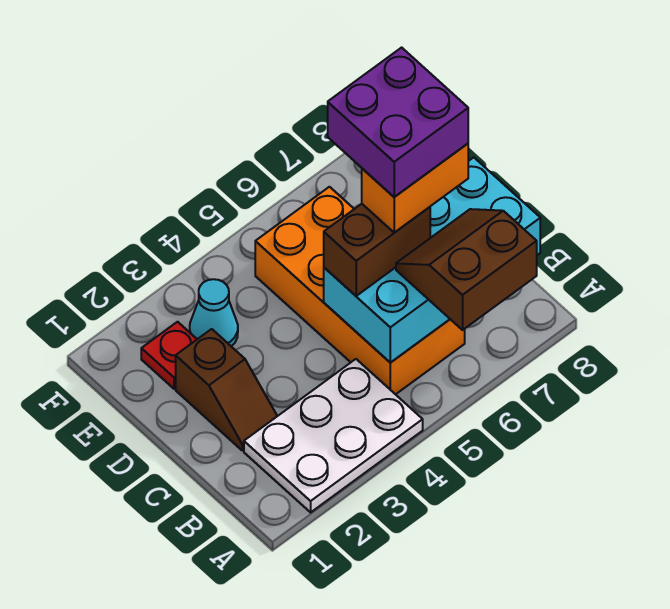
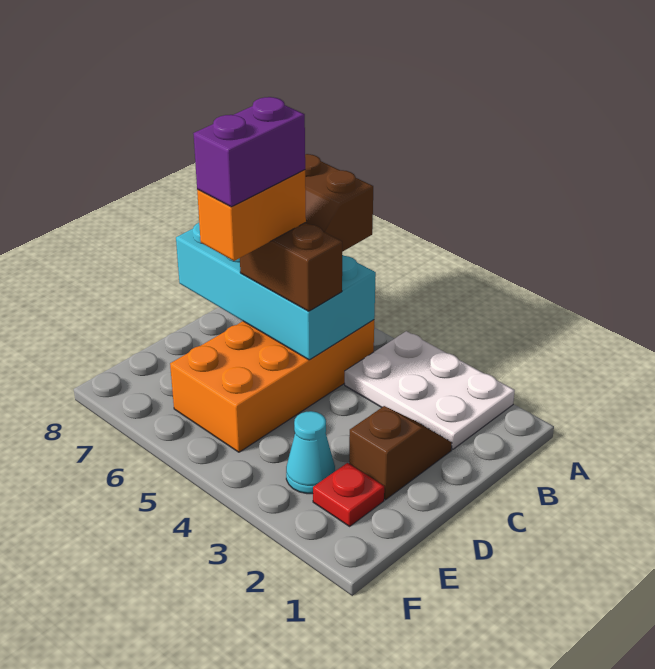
orange brick C6:C7 level 4 -> orange brick C6:D6 level 4
purple brick C6:D7 level 5 -> purple brick C6:D6 level 5

